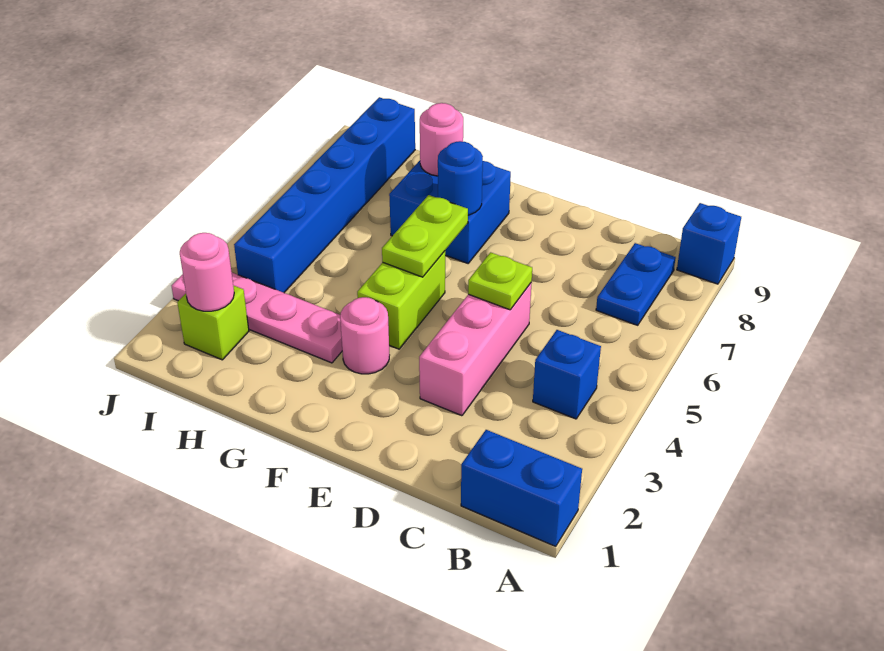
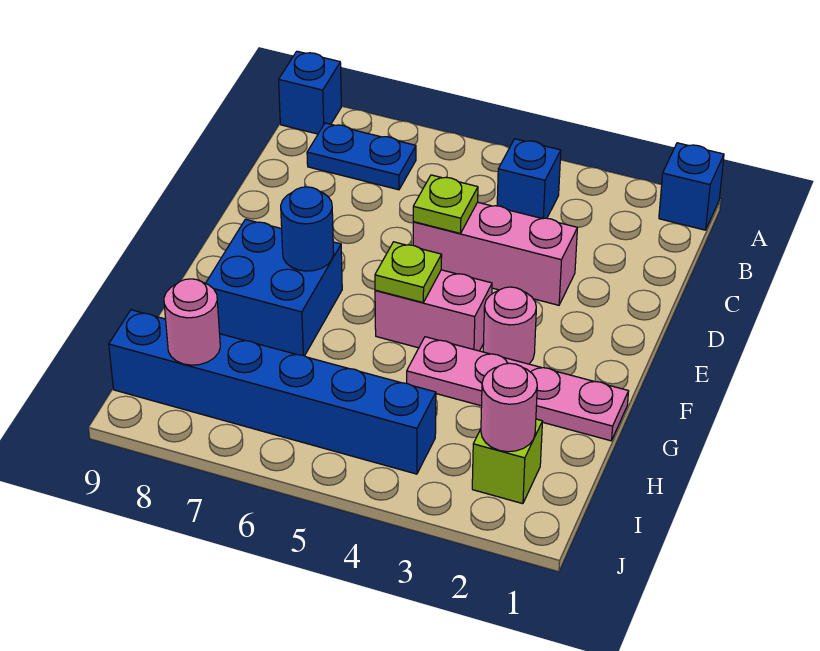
blue brick A1:B1 level 1 -> blue brick A1 level 1
lime brick F4:F5 level 1 -> pink brick F4:F5 level 1
lime plate F5:F6 level 2 -> lime plate F5 level 2
pink plate G3:J3 level 1 -> pink plate G1:G4 level 1
pink round brick G8 level 2 -> pink round brick I8 level 2

